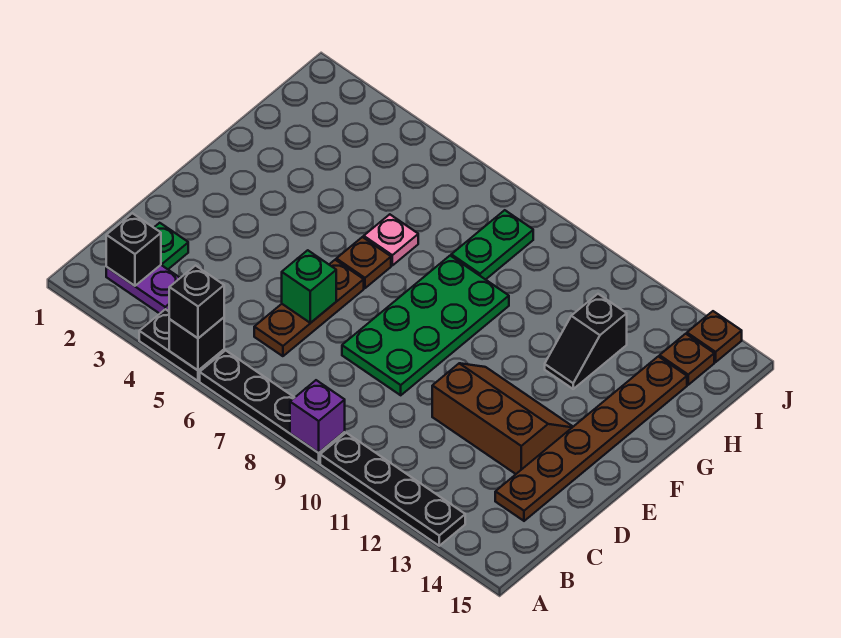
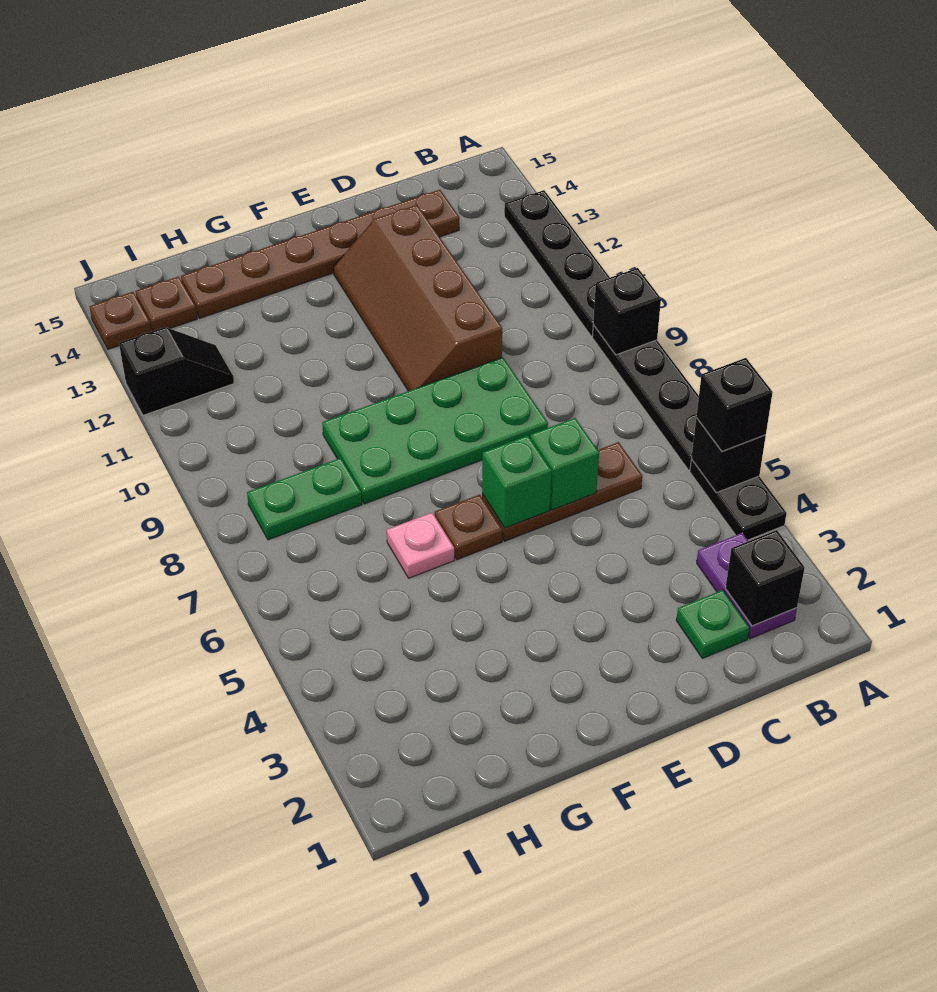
purple brick A9 level 2 -> black brick A9 level 2
brown slope D11:E13 level 1 top D -> brown slope D10:E13 level 1 top D
none -> green brick E6 level 2
black slope G12:H12 level 1 top H -> black slope I12:J12 level 1 top J

